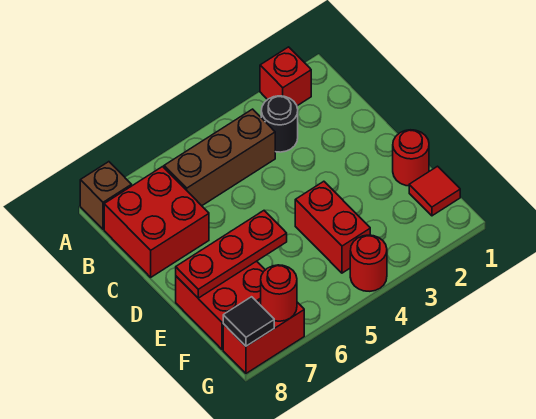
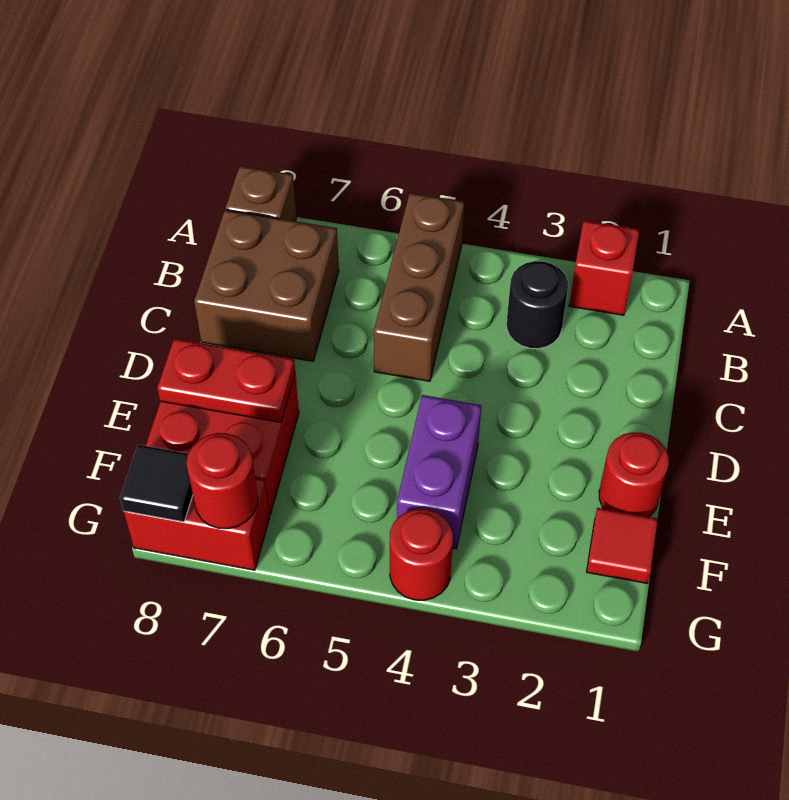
brown brick B4:B6 level 1 -> brown brick A5:C5 level 1
red brick B7:C8 level 1 -> brown brick B7:C8 level 1
red brick E4:F4 level 1 -> purple brick E4:F4 level 1
red plate E6:E8 level 2 -> red plate E7:E8 level 2

